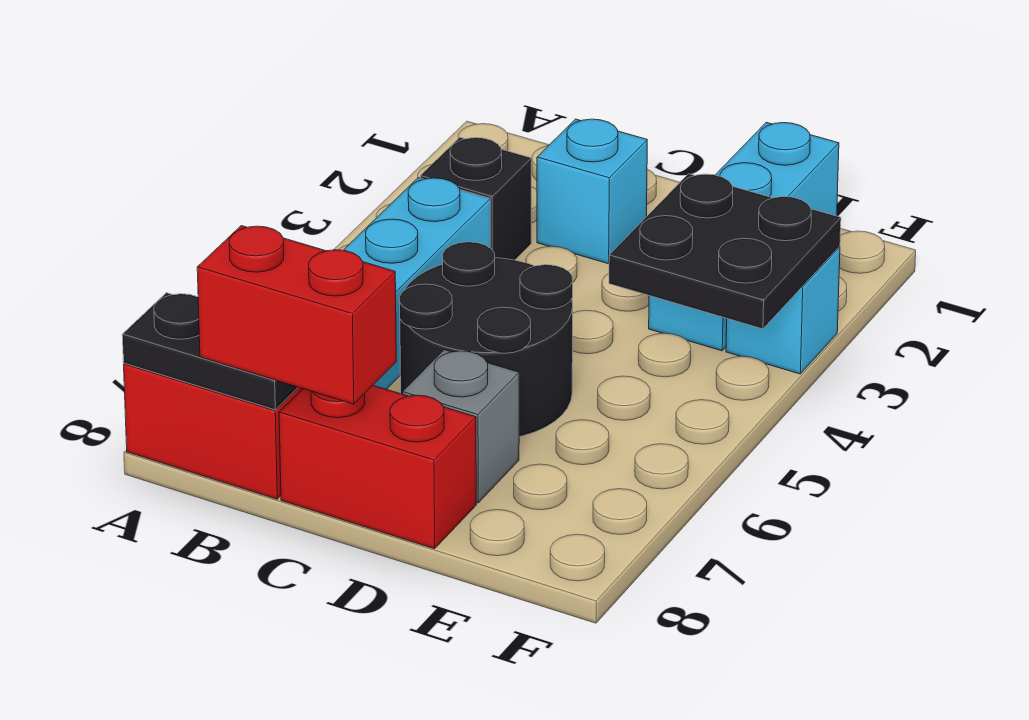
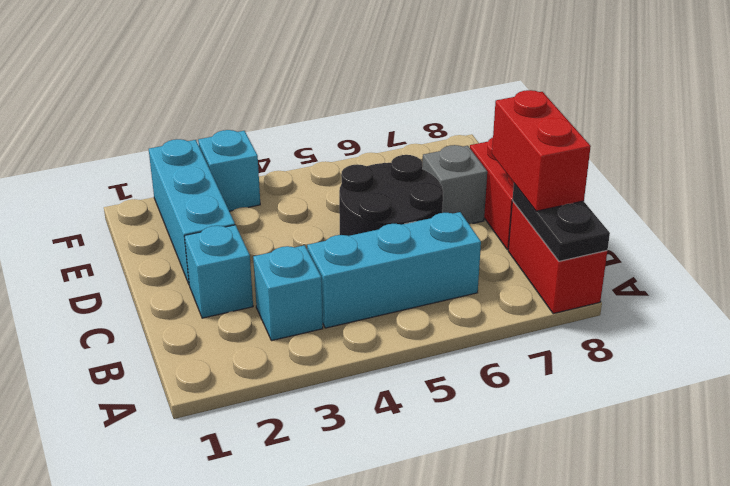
black brick B3 level 1 -> cyan brick B3 level 1
cyan brick E1:E3 level 1 -> cyan brick D2:F2 level 1
black plate E3:F4 level 2 -> none

